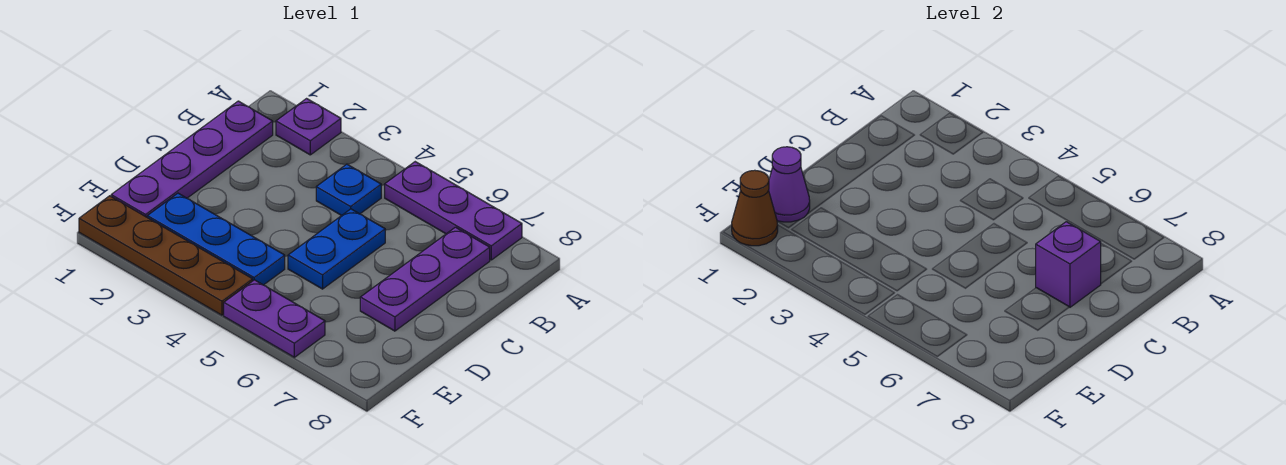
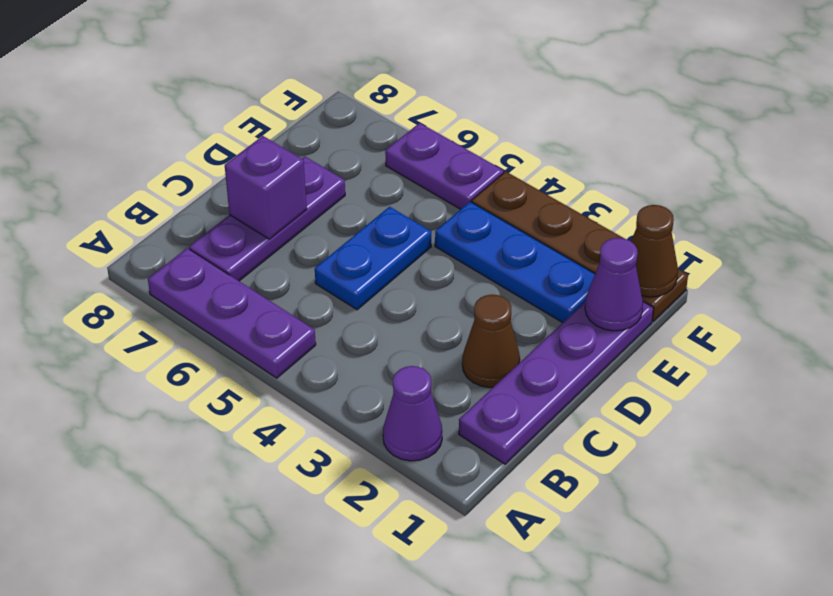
purple plate A2 level 1 -> purple cone A2 level 1
blue plate B4 level 1 -> none
none -> brown cone C2 level 1

